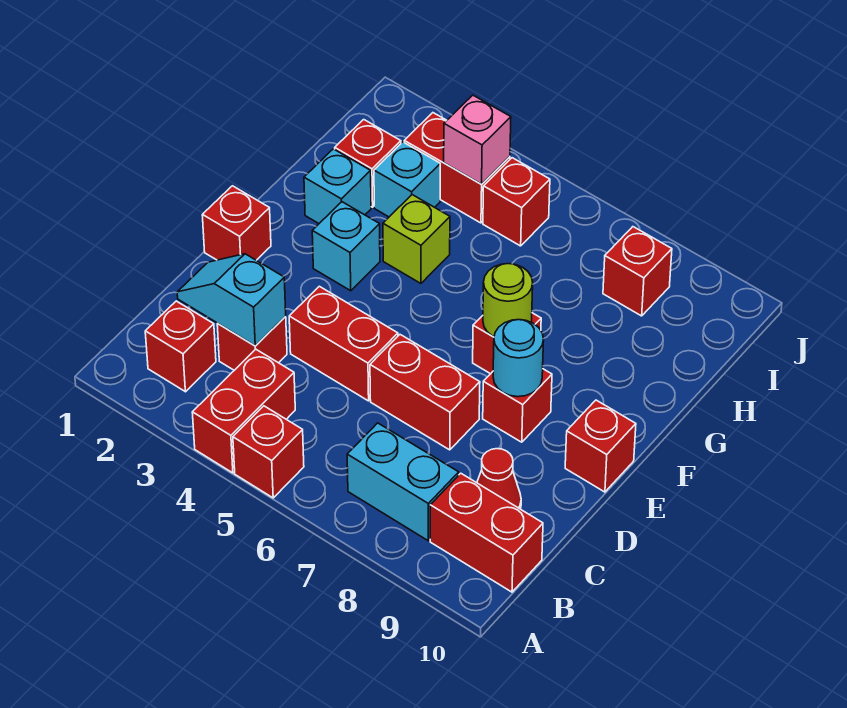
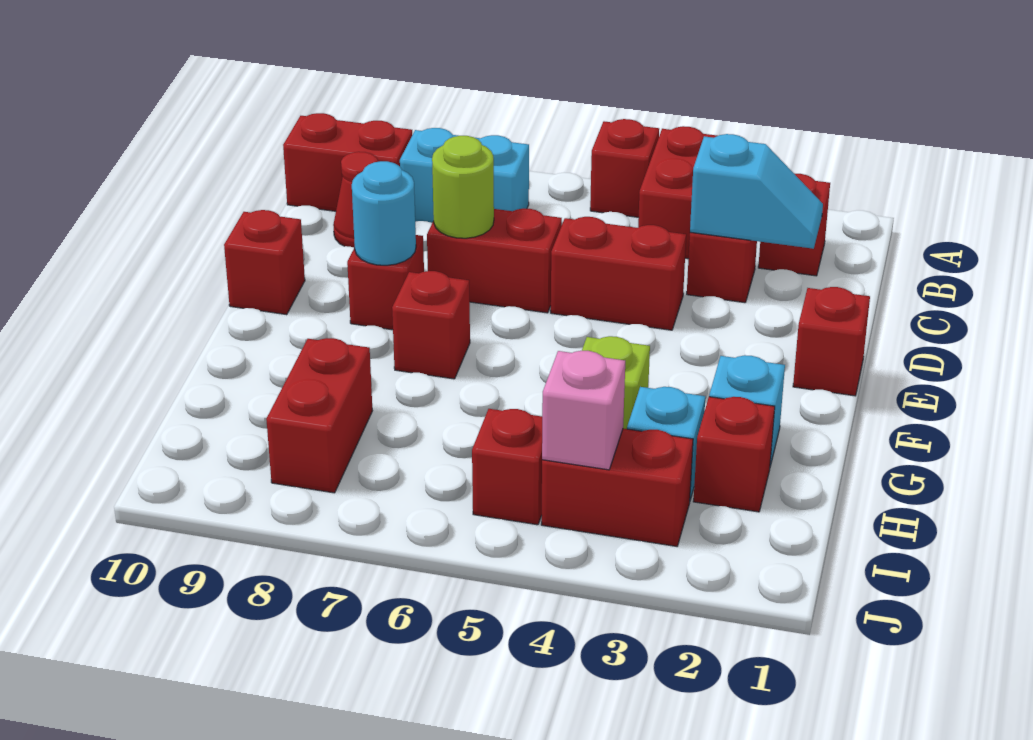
cyan brick F3 level 1 -> none
lime round brick F7 level 2 -> lime round brick D7 level 2
red brick I8 level 1 -> red brick H8:I8 level 1

